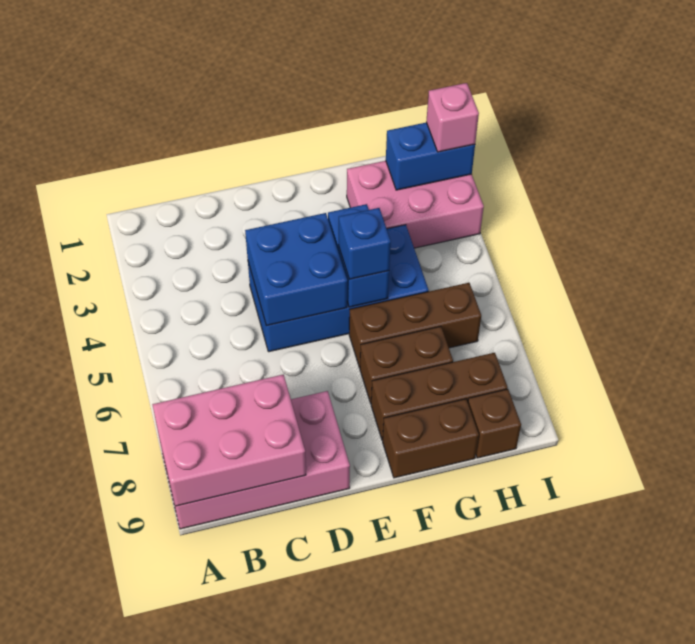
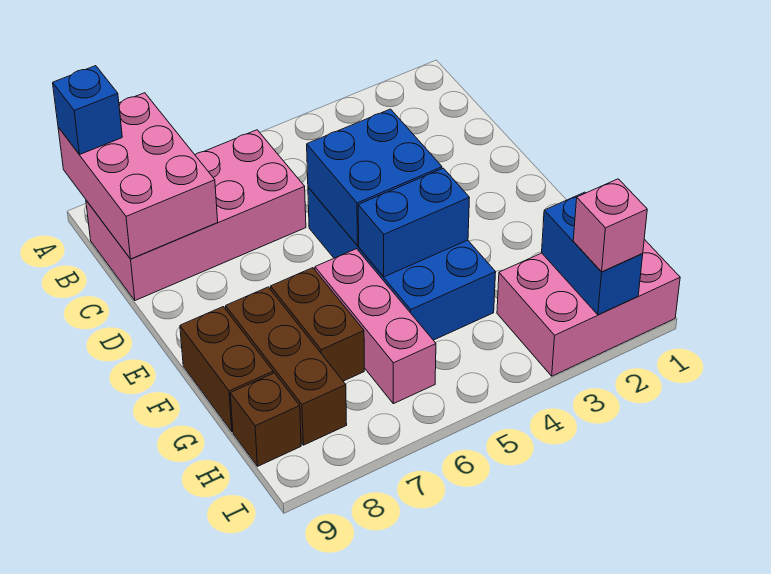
pink brick A8:D9 level 1 -> pink brick B6:C9 level 1
blue brick F5 level 3 -> blue brick A9 level 3
brown brick F6:H6 level 1 -> pink brick F6:H6 level 1
pink brick G2:I3 level 1 -> pink brick H1:I3 level 1

